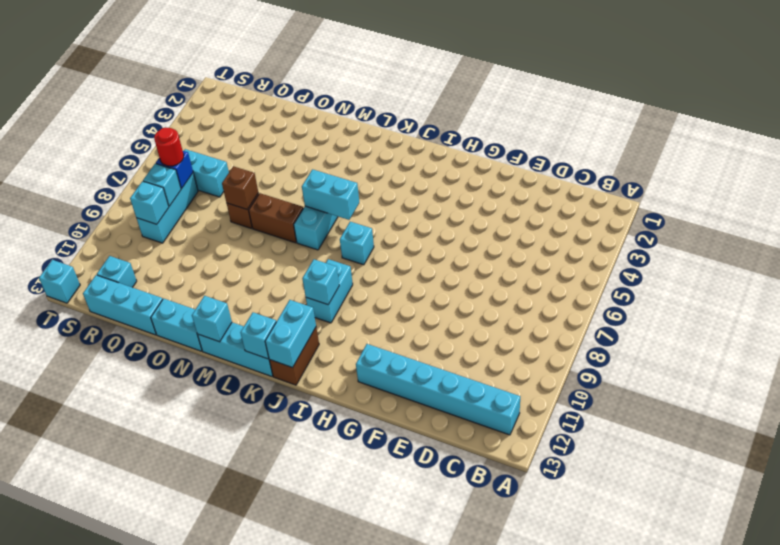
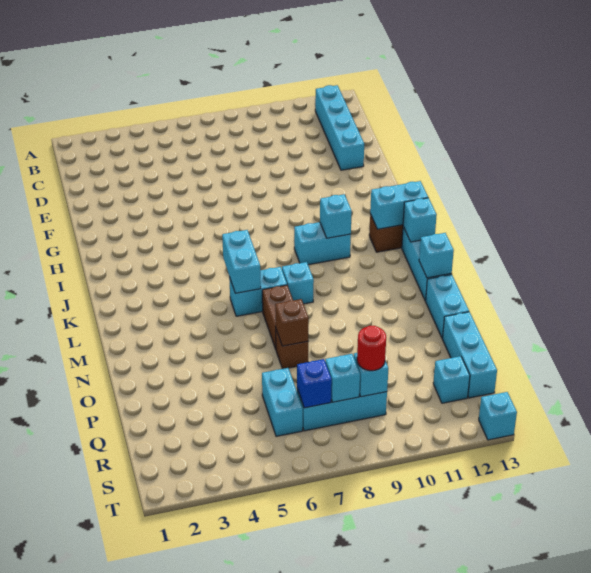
cyan brick B12:G12 level 1 -> cyan brick B12:E12 level 1
cyan brick J7 level 1 -> cyan brick L8 level 1
red round brick R7 level 3 -> red round brick R9 level 3

